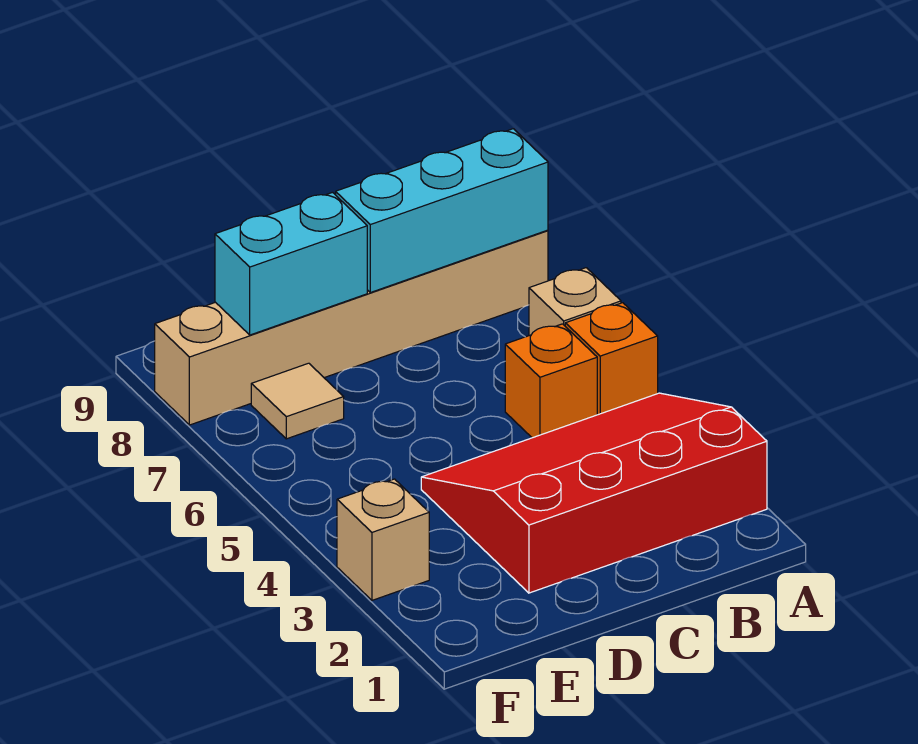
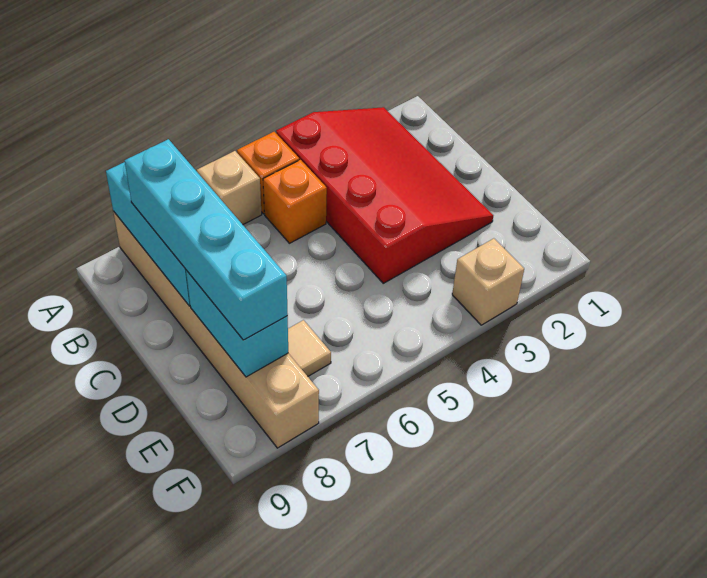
red slope A2:D4 level 1 top 2 -> red slope A2:D4 level 1 top 4
none -> cyan brick B8:E8 level 3

